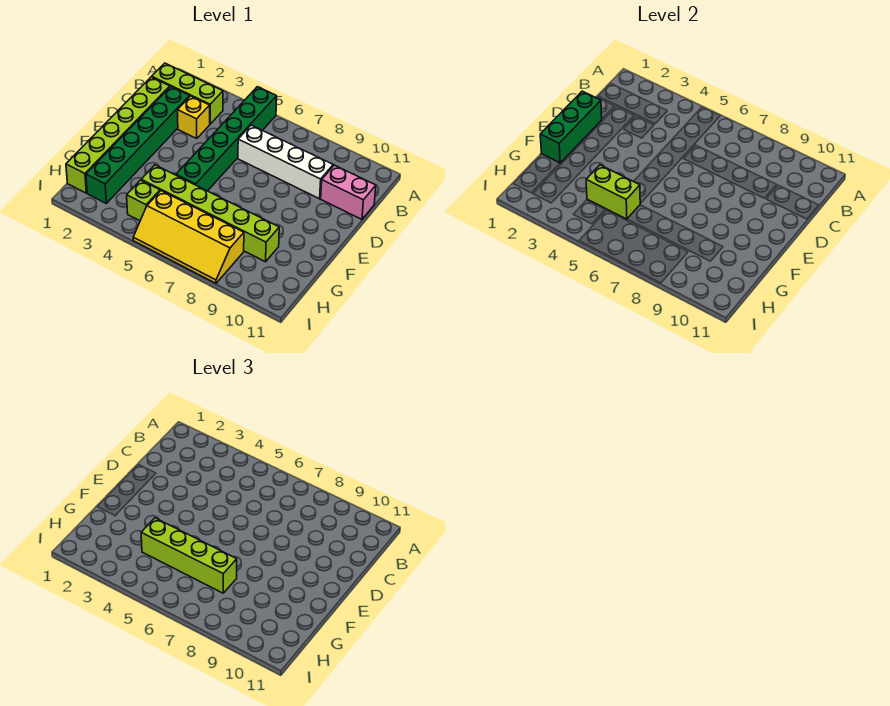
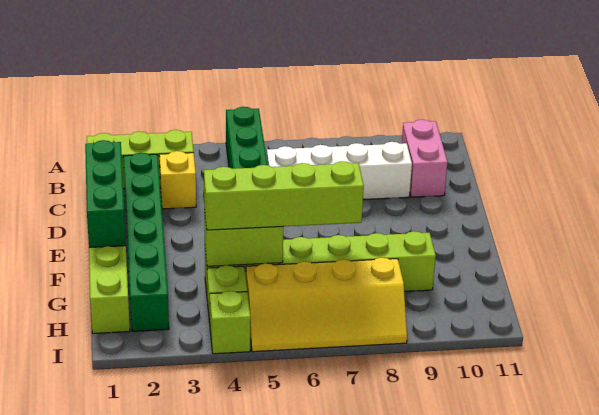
pink brick C10:C11 level 1 -> pink brick B10:C10 level 1
none -> lime brick I4 level 1

